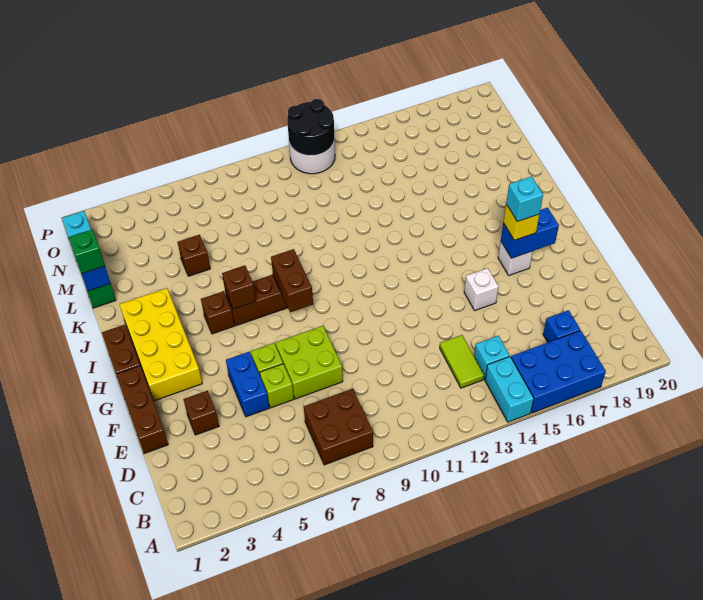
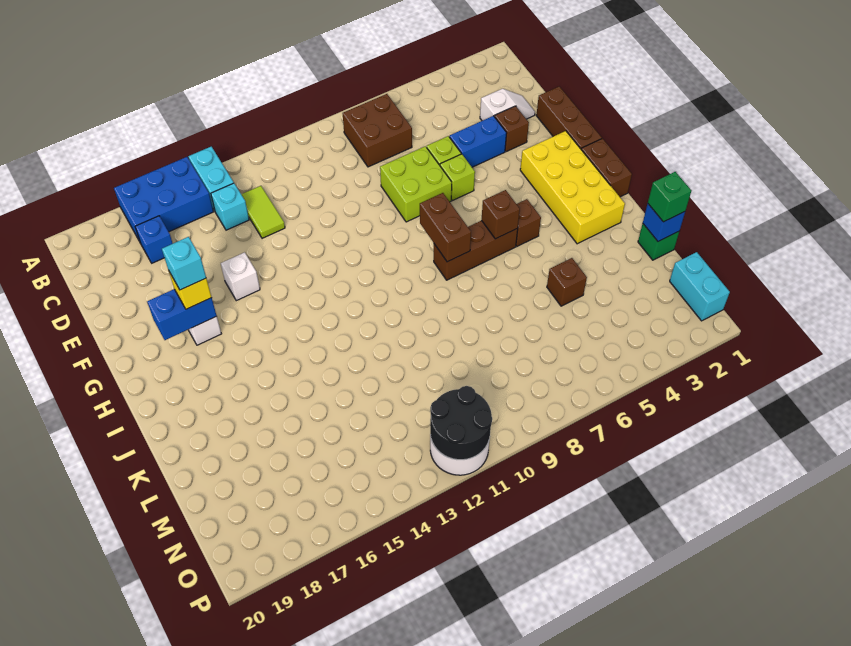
none -> white slope D2:D3 level 1 top 3
blue brick E5:F5 level 1 -> blue brick E4:E5 level 1

